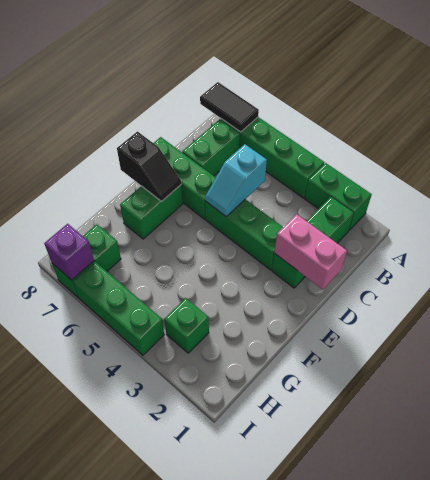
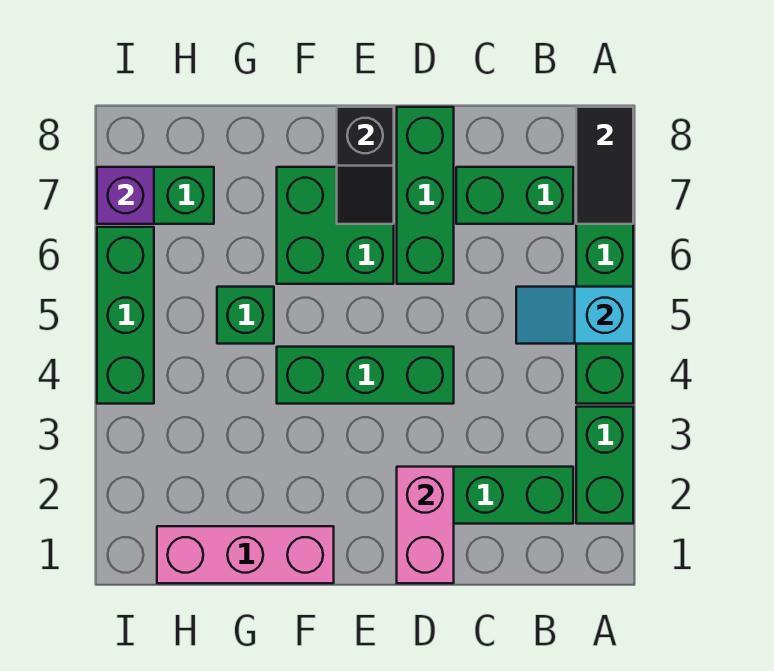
cyan slope C5:D5 level 2 top C -> cyan slope A5:B5 level 2 top A
green brick D3:D5 level 1 -> green brick D4:F4 level 1
green brick E7:F7 level 1 -> green brick E6:F7 level 1
none -> pink brick F1:H1 level 1
green brick H3 level 1 -> green brick G5 level 1

